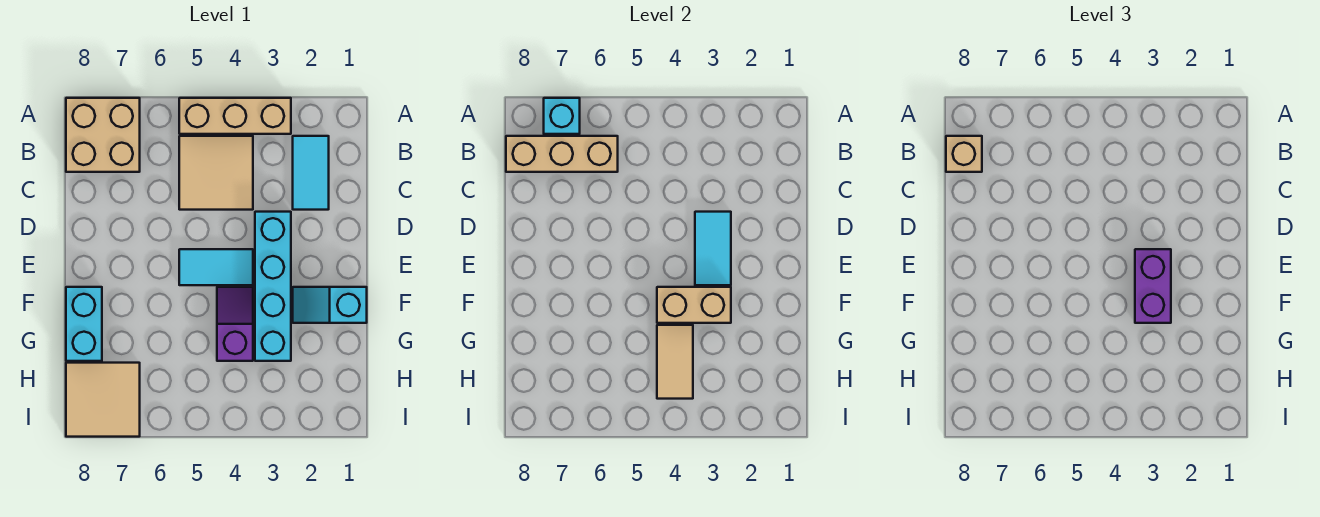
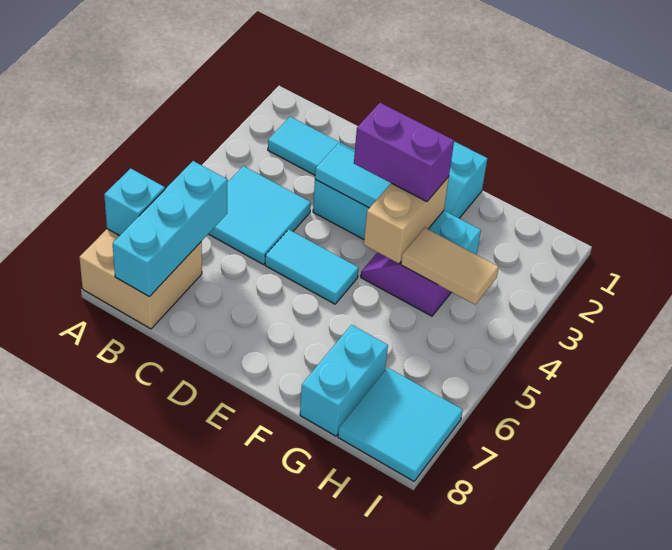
tan brick A3:A5 level 1 -> none
tan tile B4:C5 level 1 -> cyan tile B4:C5 level 1
tan brick B6:B8 level 2 -> cyan brick B6:B8 level 2
tan brick B8 level 3 -> none
cyan tile E4:E5 level 1 -> cyan tile D5:E5 level 1
cyan brick F8:G8 level 1 -> cyan brick G7:G8 level 1
tan tile H7:I8 level 1 -> cyan tile H7:I8 level 1

